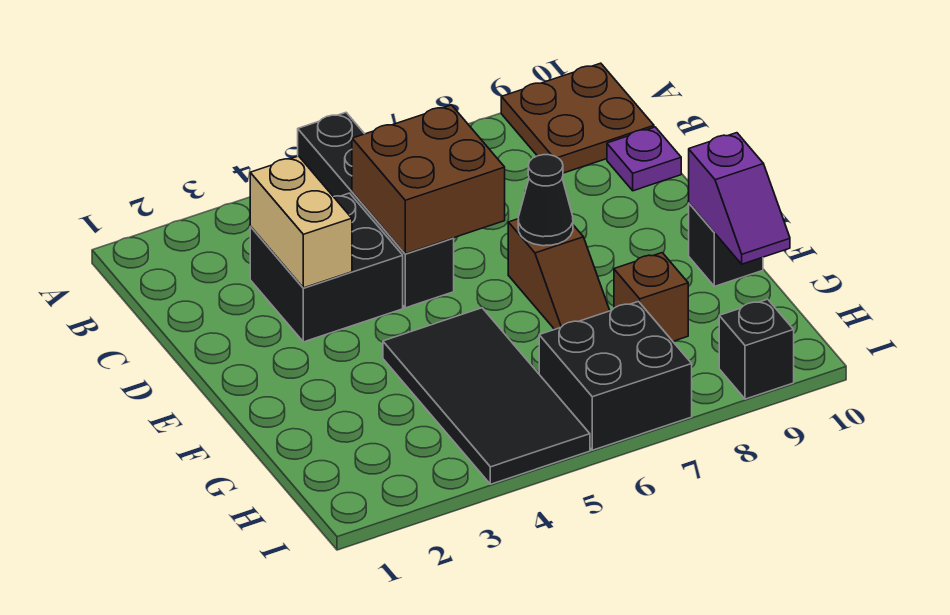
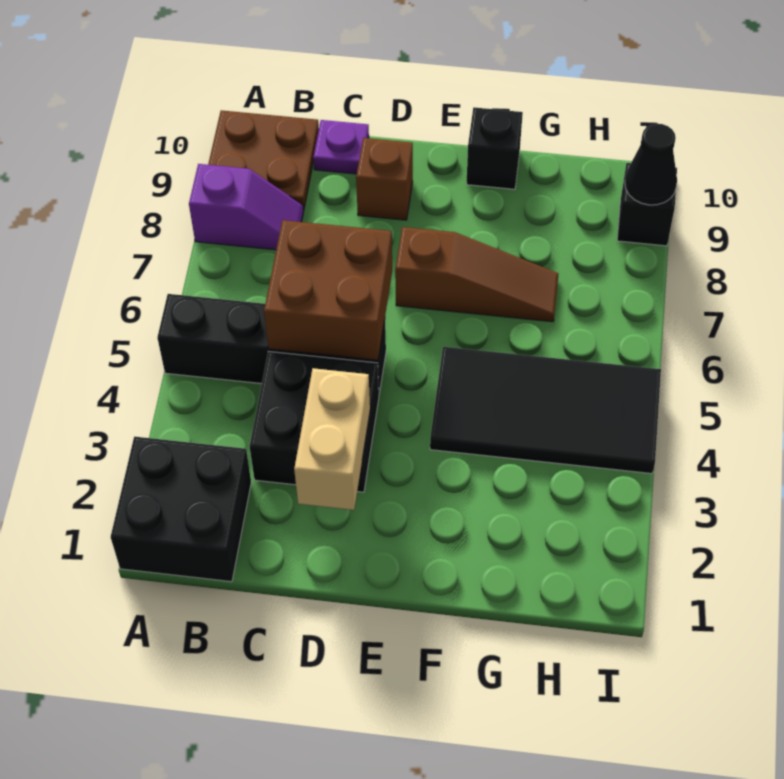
tan brick C3:D3 level 2 -> tan brick D2:D3 level 2
brown slope E7:F7 level 1 top E -> brown slope E7:G7 level 1 top E
black cone E7 level 2 -> black cone I9 level 2
purple slope F10:G10 level 2 top F -> purple slope A8:B8 level 1 top A
brown brick G8 level 1 -> brown brick D9 level 1
black brick H6:I7 level 1 -> black brick A1:B2 level 1

